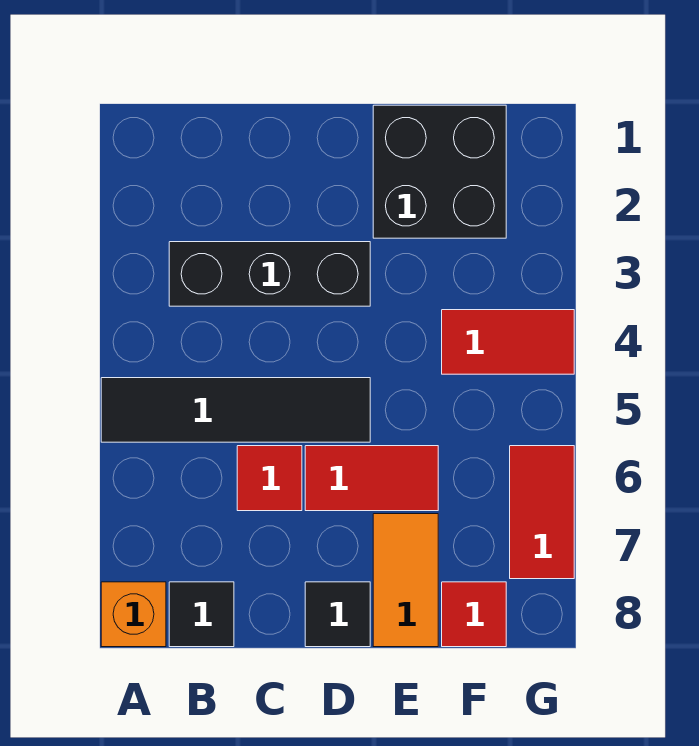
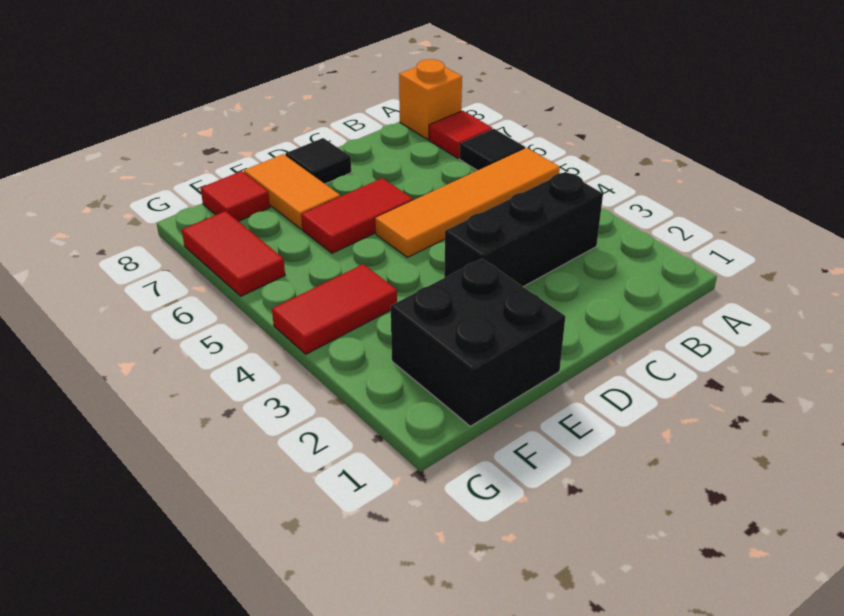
black tile A5:D5 level 1 -> orange tile A5:D5 level 1
black tile B8 level 1 -> black tile A6 level 1
red tile C6 level 1 -> red tile A7 level 1

